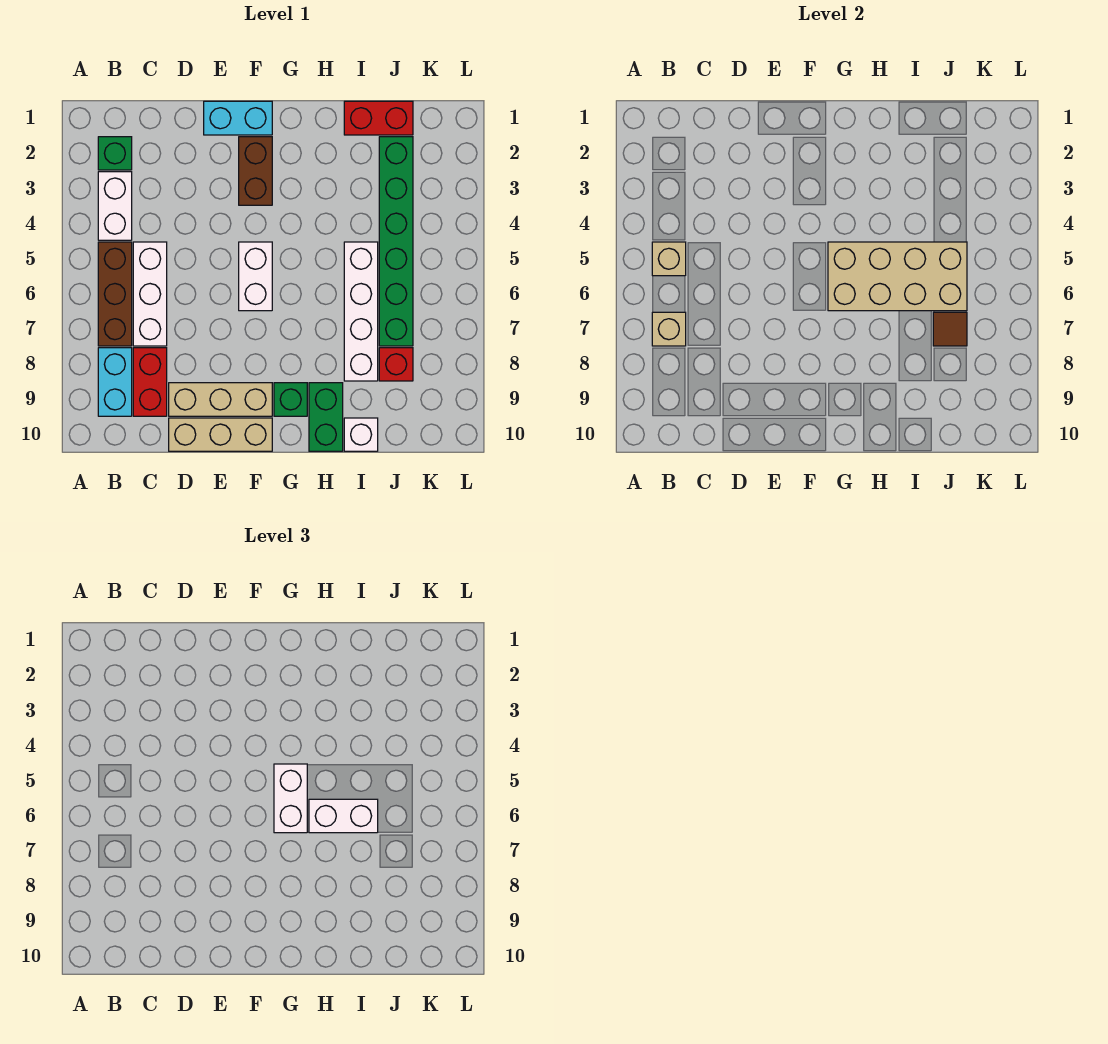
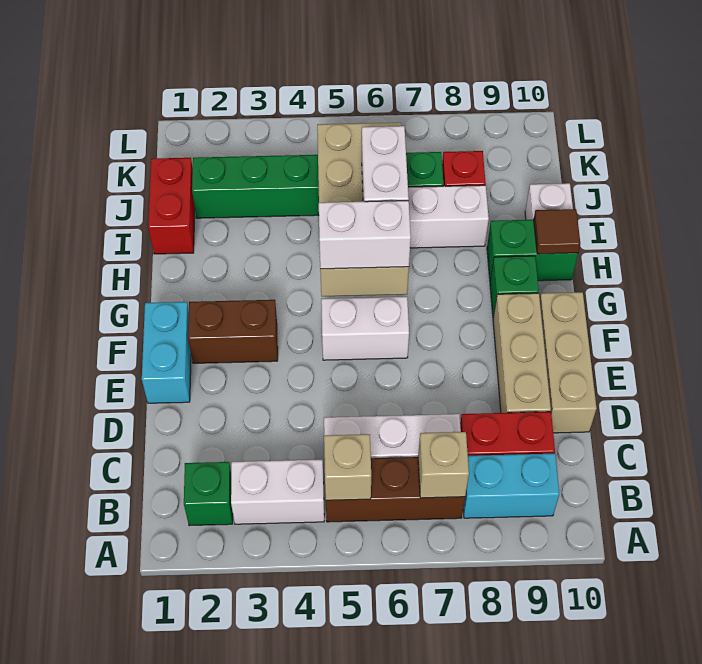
brown tile J7 level 2 -> brown tile H10 level 2

